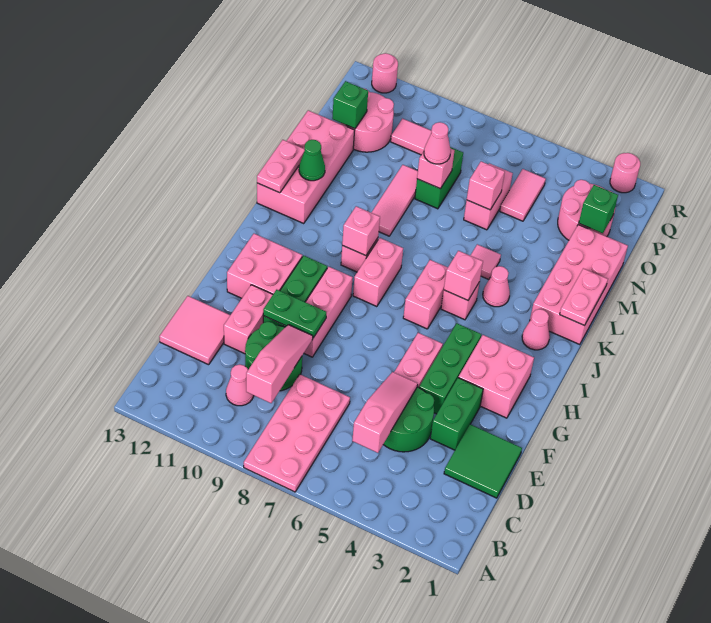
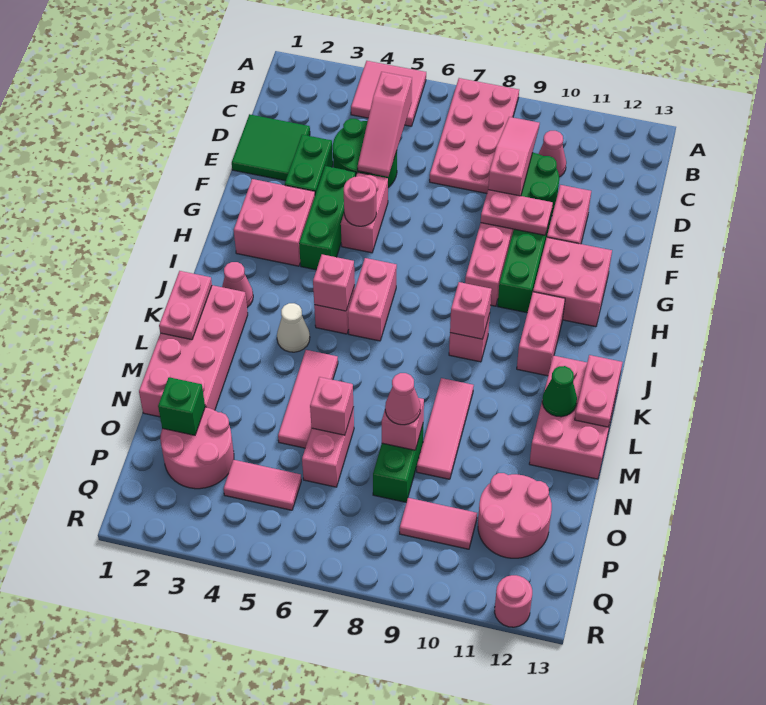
pink slope C9:E9 level 2 top C -> pink slope C9:E9 level 2 top E
pink tile D12:E13 level 1 -> pink tile A4:B5 level 1
green plate F9:F10 level 2 -> pink plate F9:F10 level 2
pink brick I8:J8 level 1 -> pink brick I11:J11 level 1
pink cone K4 level 1 -> white cone K4 level 1
pink brick K12:N13 level 1 -> pink brick K12:M13 level 1
pink tile L5 level 1 -> pink tile L5:N5 level 1
pink tile O5:P5 level 1 -> pink tile P4:P5 level 1
green brick O12 level 2 -> none
pink round brick R2 level 1 -> pink round brick G5 level 2

